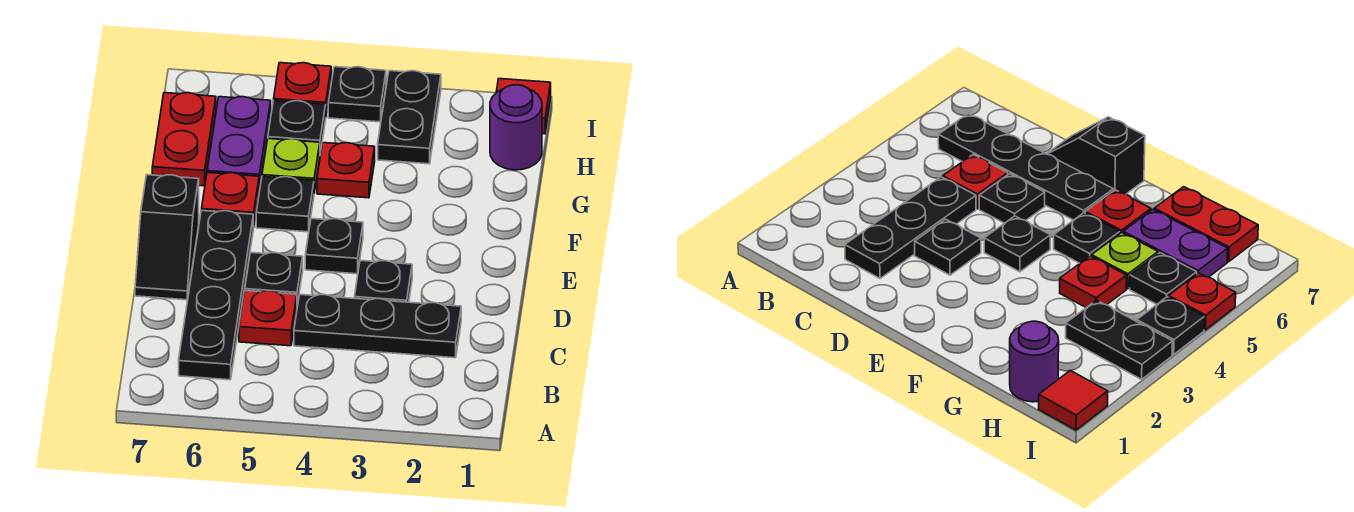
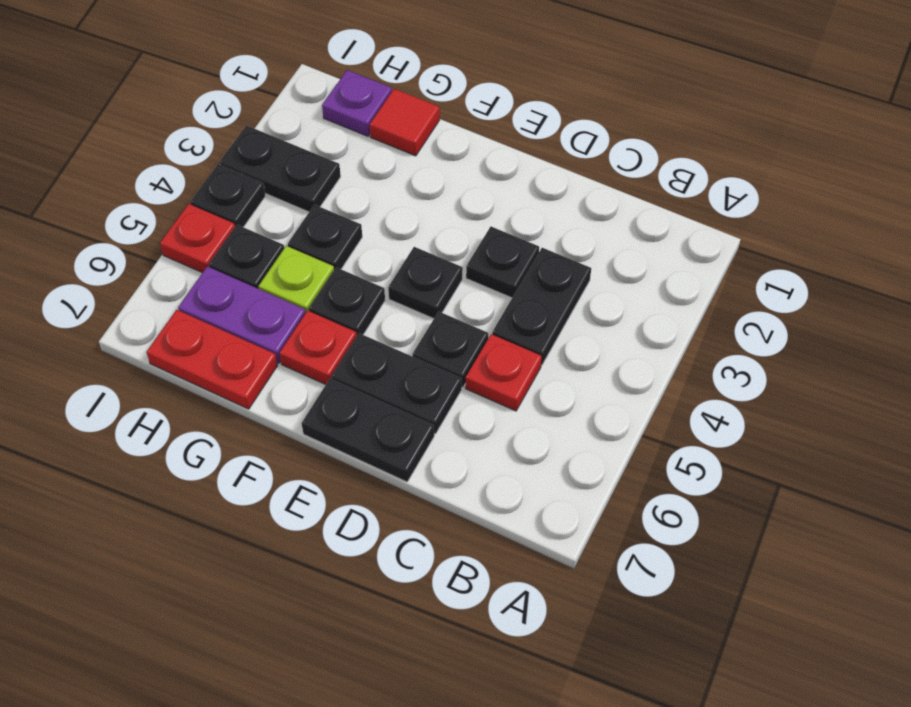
black plate B6:E6 level 1 -> black plate D6:E6 level 1
black plate C2:C4 level 1 -> black plate C3:C4 level 1
black slope D7:E7 level 1 top E -> black plate D7:E7 level 1
red plate G4 level 1 -> black plate G4 level 1
purple round brick H1 level 1 -> purple plate H1 level 1
red tile I1 level 1 -> red tile G1 level 1

